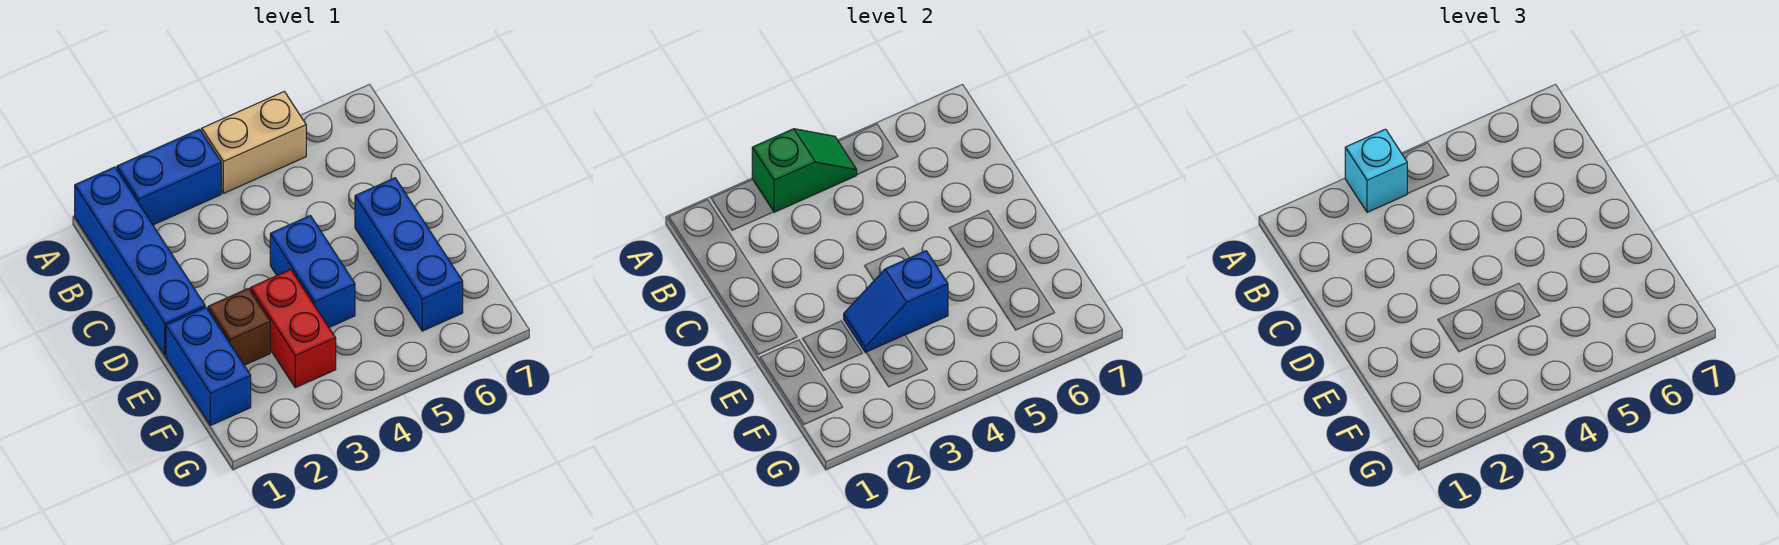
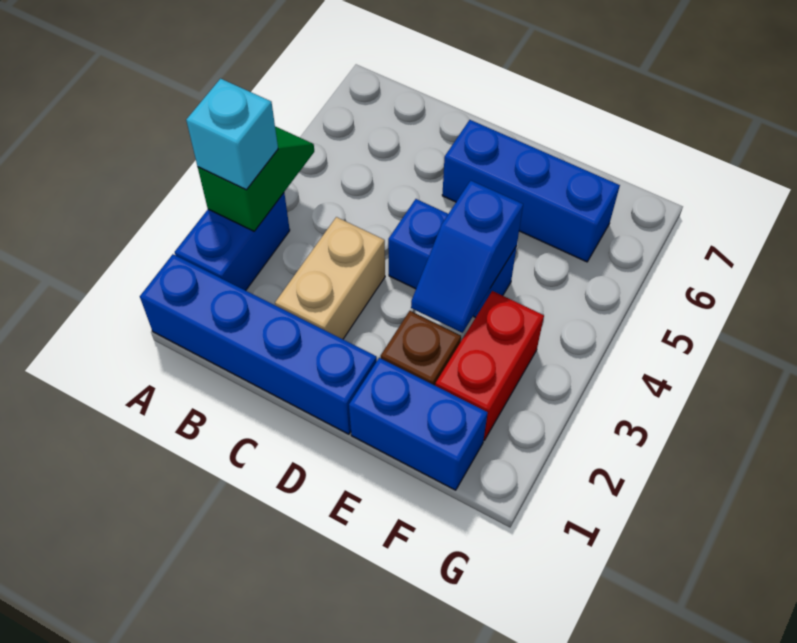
tan brick A4:A5 level 1 -> tan brick C2:C3 level 1
red brick E3:F3 level 1 -> red brick F2:F3 level 1

